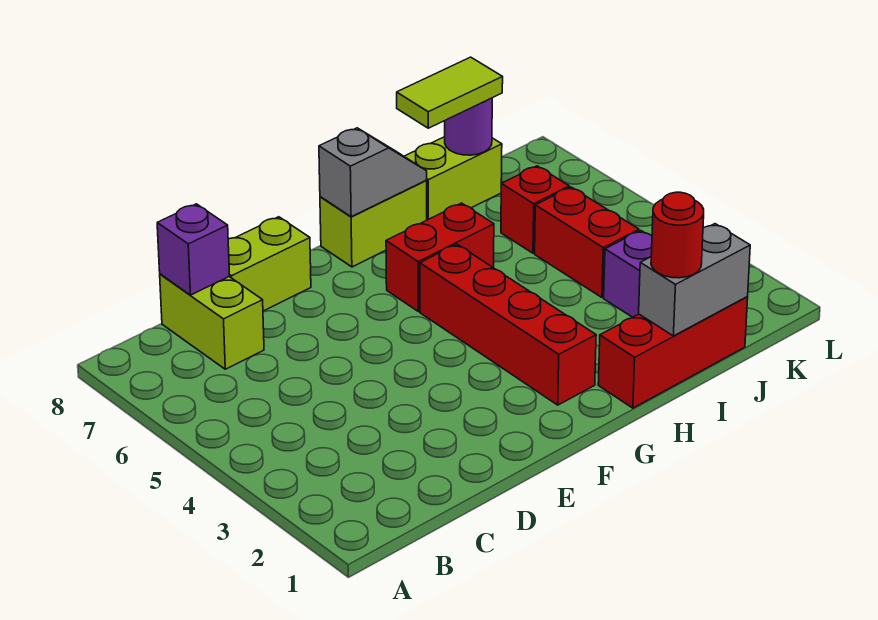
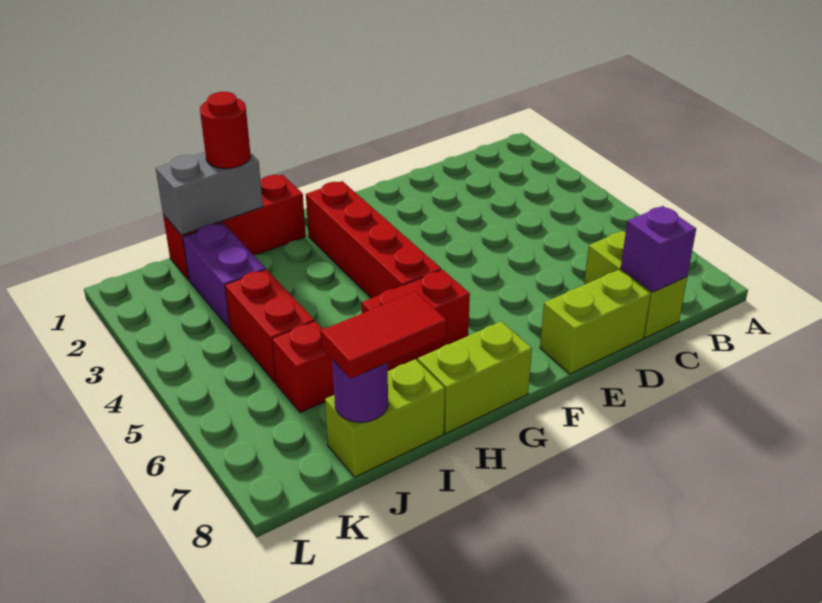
grey slope G8:H8 level 2 top G -> none
lime tile I8:J8 level 3 -> red tile I8:J8 level 3

